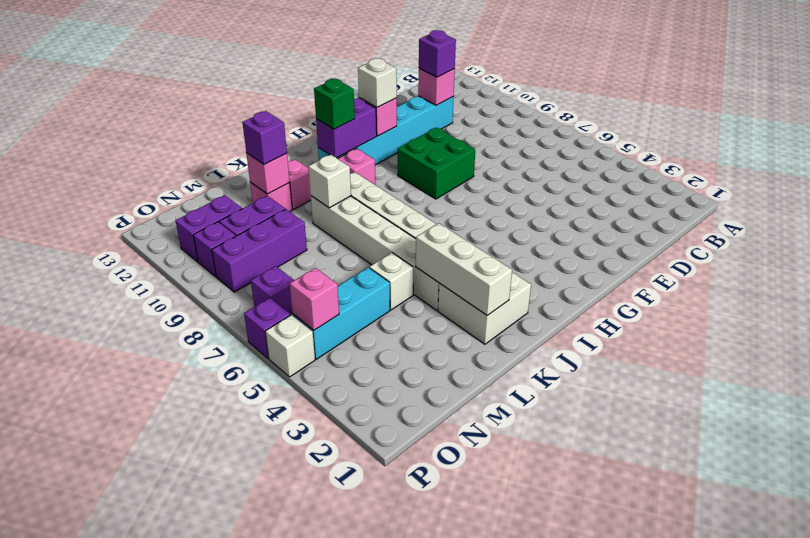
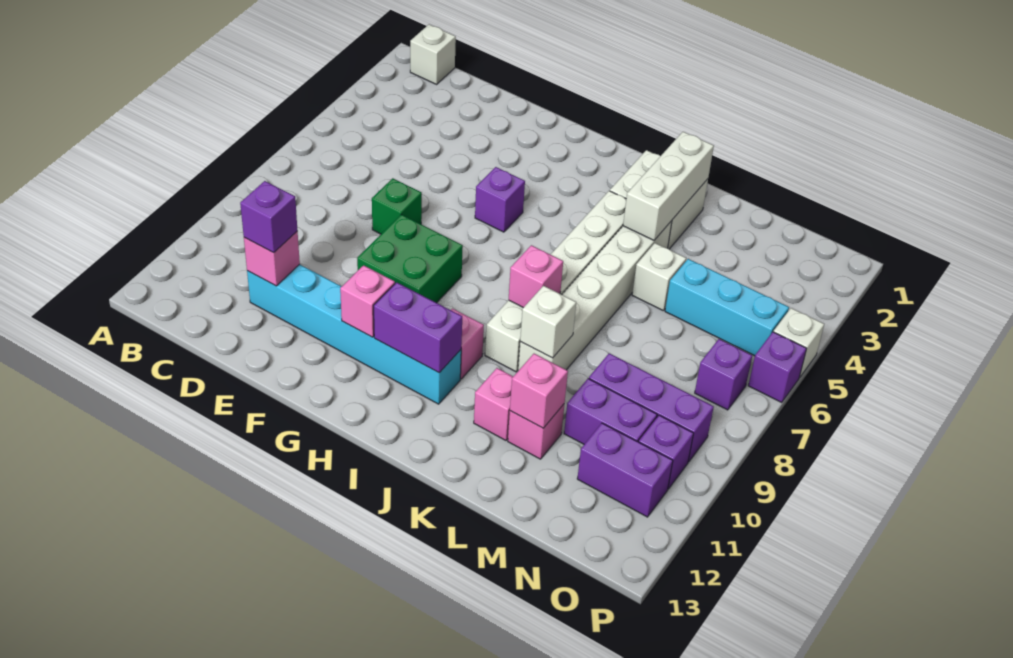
white brick G11 level 3 -> white brick B1 level 1
green brick I11 level 3 -> green brick E7 level 1
purple brick L11 level 3 -> purple brick G5 level 1
pink brick O5 level 2 -> pink brick J8 level 2

